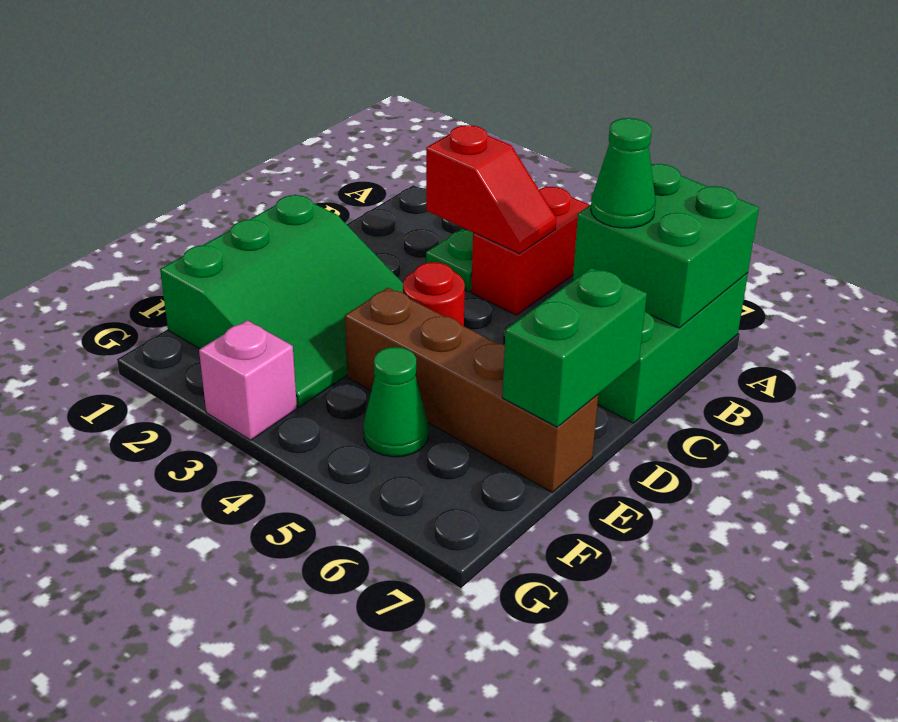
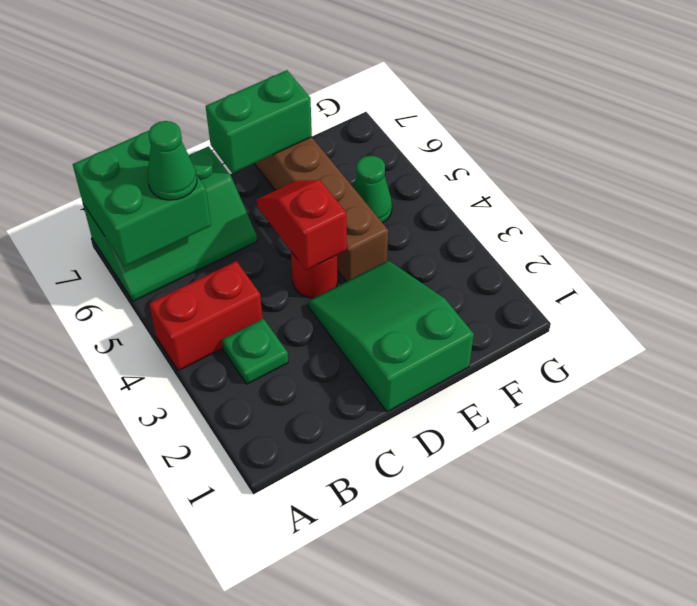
red slope B3:B4 level 2 top 3 -> red slope D4:D5 level 2 top 4
green slope D1:F3 level 1 top 1 -> green slope D1:E3 level 1 top 1
pink brick G3 level 1 -> none

